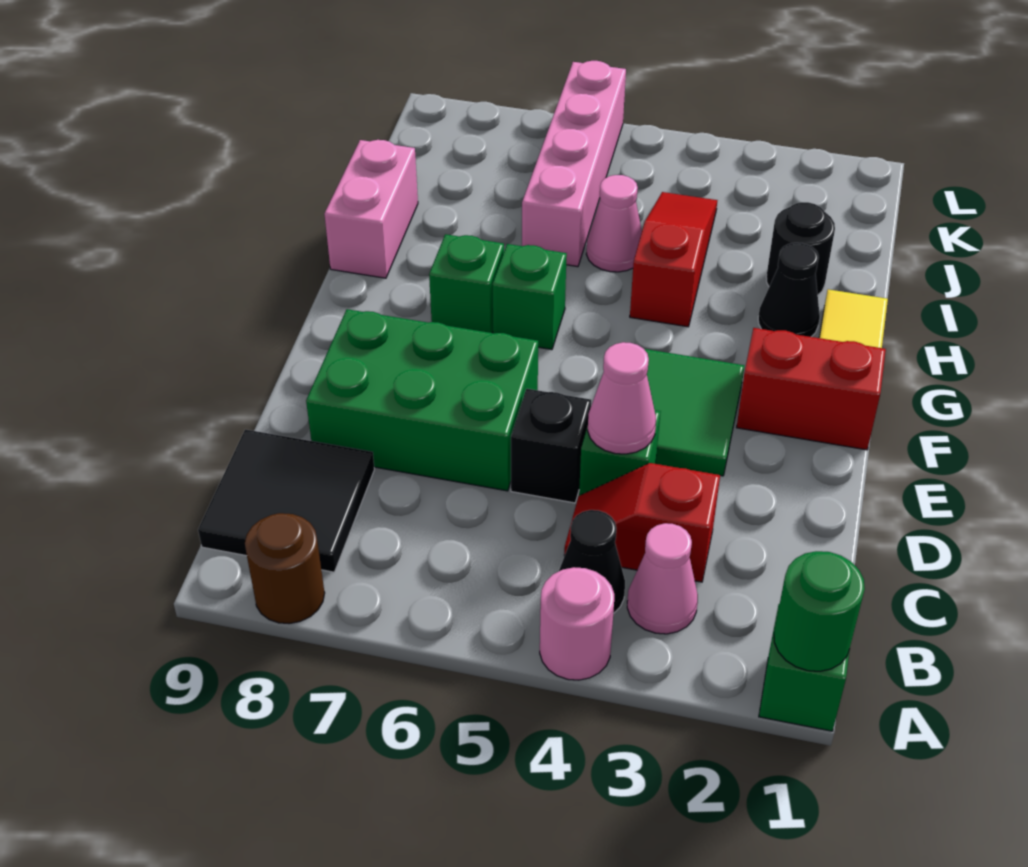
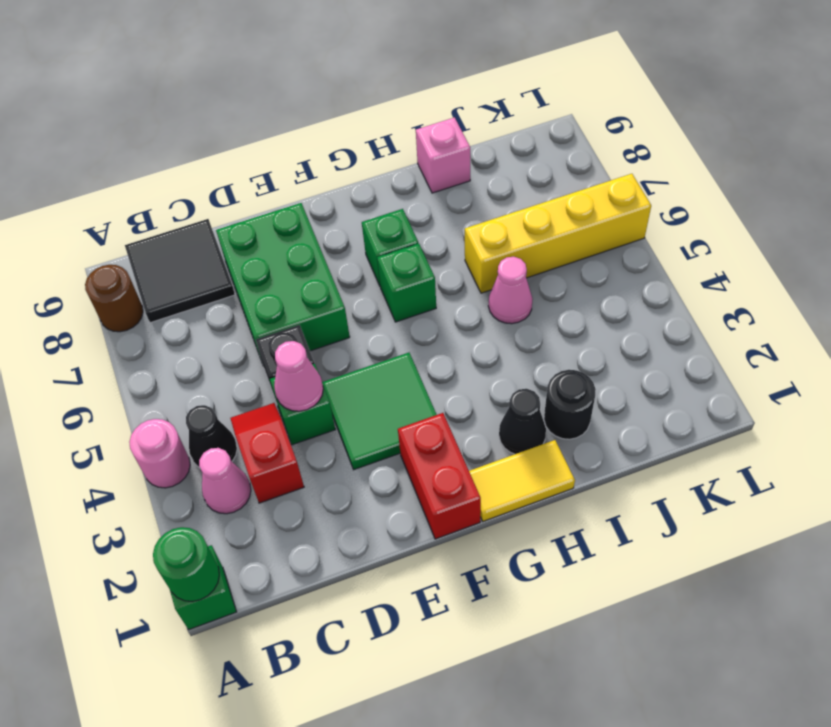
red slope H4:J4 level 1 top H -> none
pink brick H9:I9 level 1 -> pink brick I9 level 1
pink brick I6:L6 level 1 -> yellow brick I6:L6 level 1

